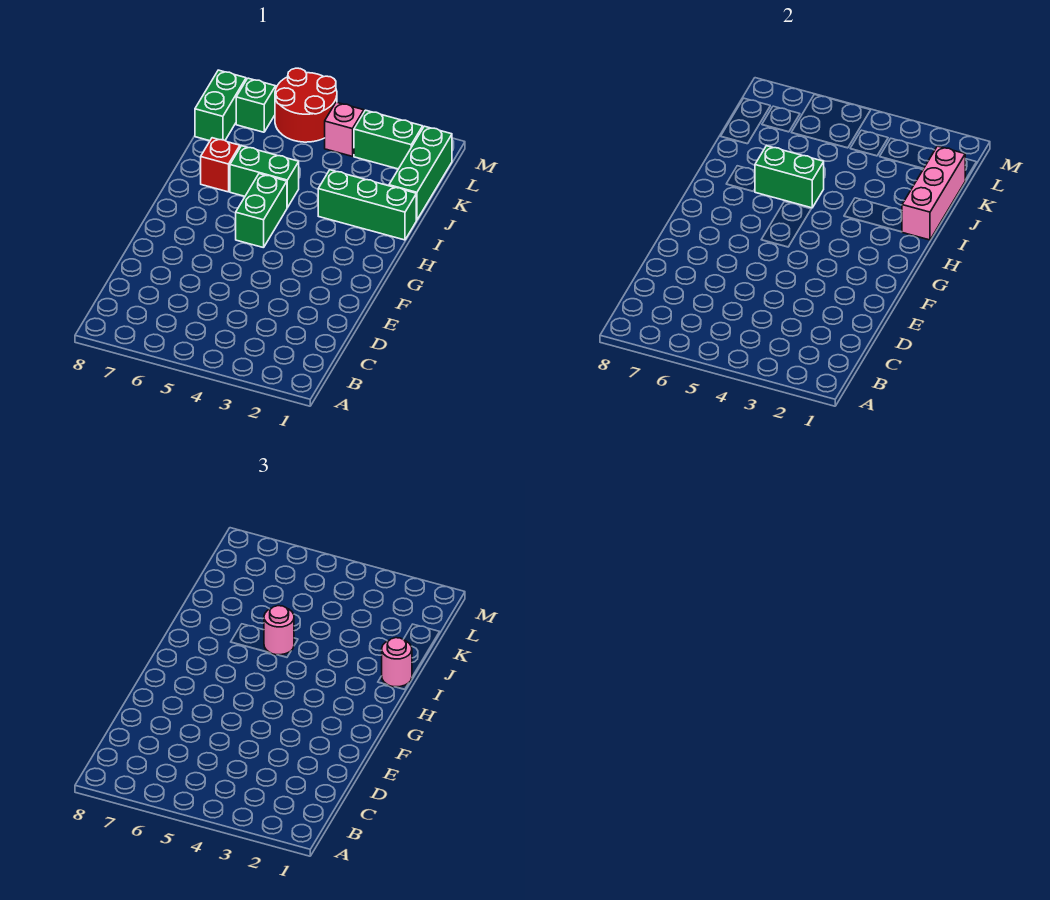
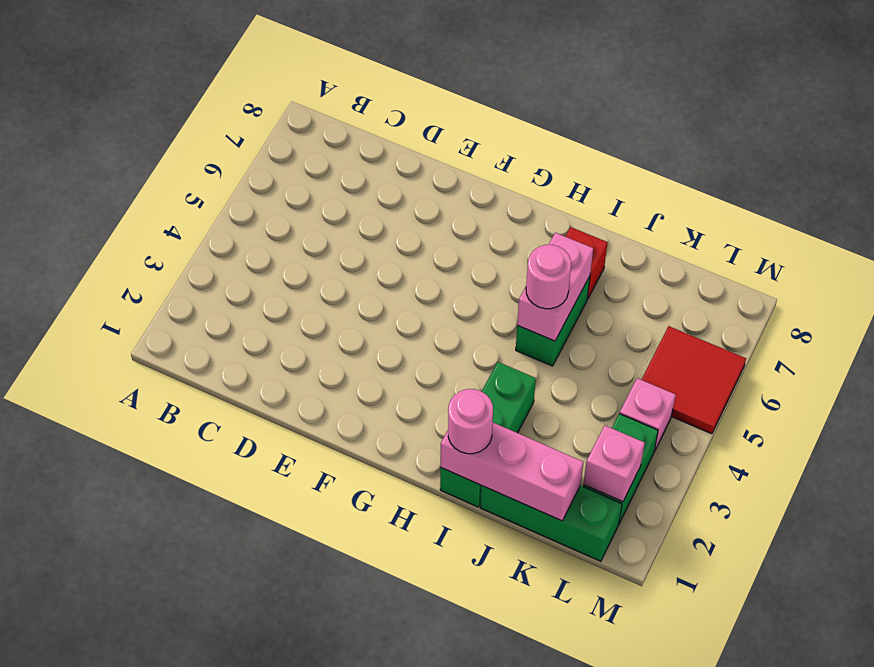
green brick G5:H5 level 1 -> none
green brick I5:I6 level 2 -> pink brick I5:I6 level 2
green brick K8:L8 level 1 -> none
none -> pink brick L2 level 2
red round brick L5:M6 level 1 -> red tile L5:M6 level 1
green brick L7 level 1 -> none

